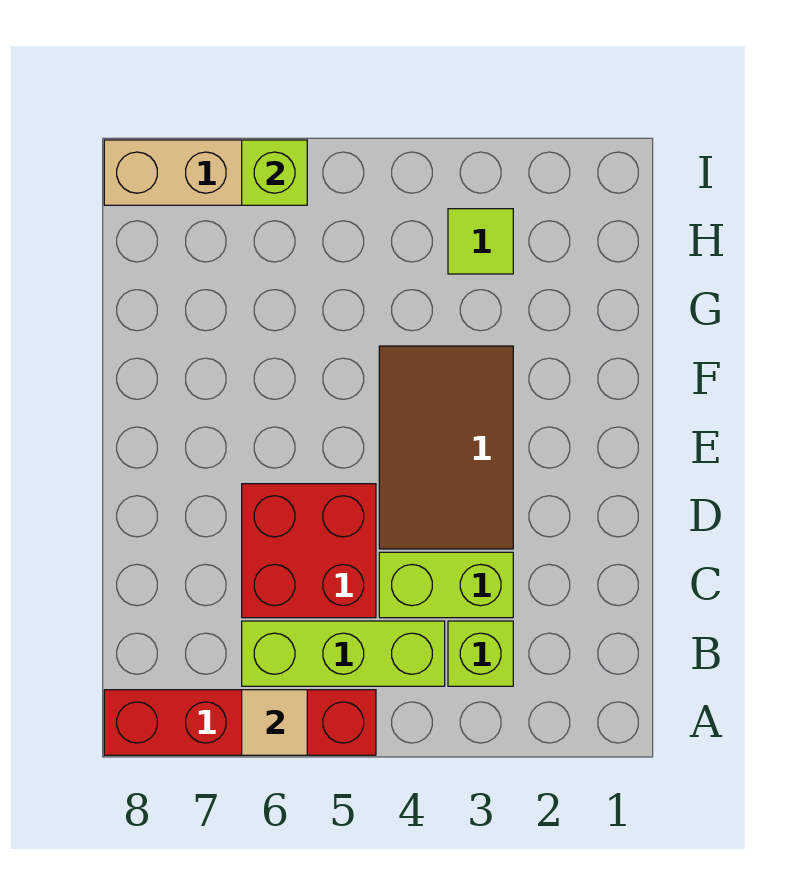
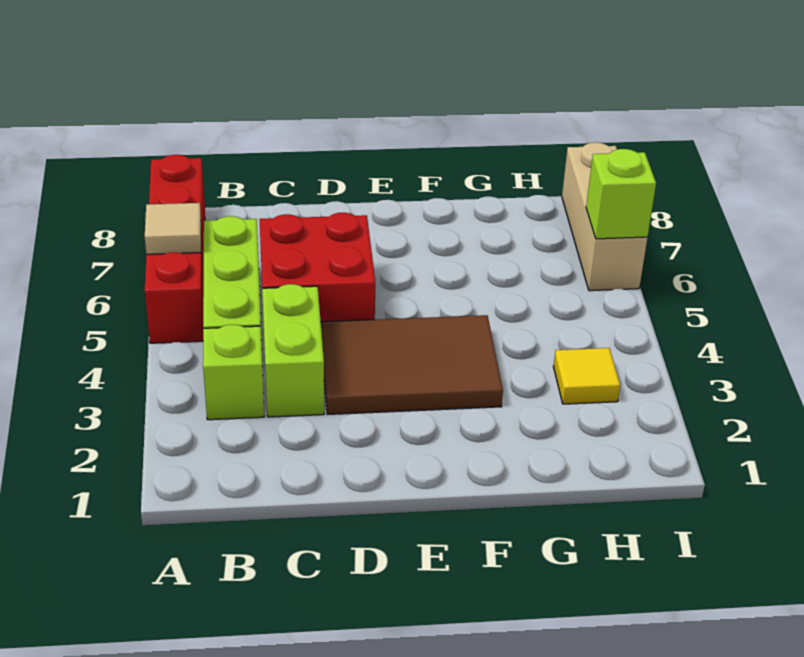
lime tile H3 level 1 -> yellow tile H3 level 1

